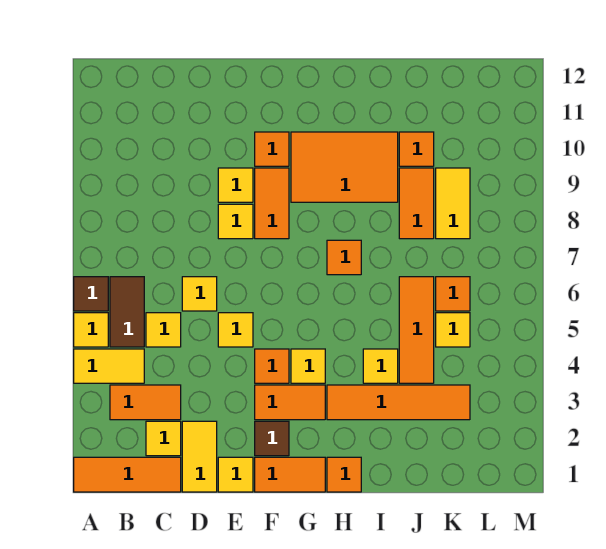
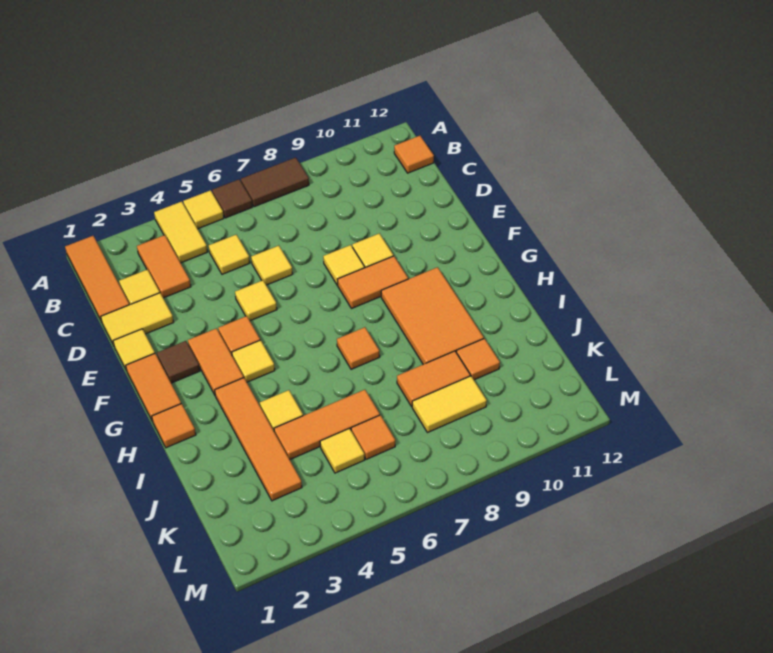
brown tile B5:B6 level 1 -> brown tile A7:A8 level 1
orange tile F10 level 1 -> orange tile B12 level 1

